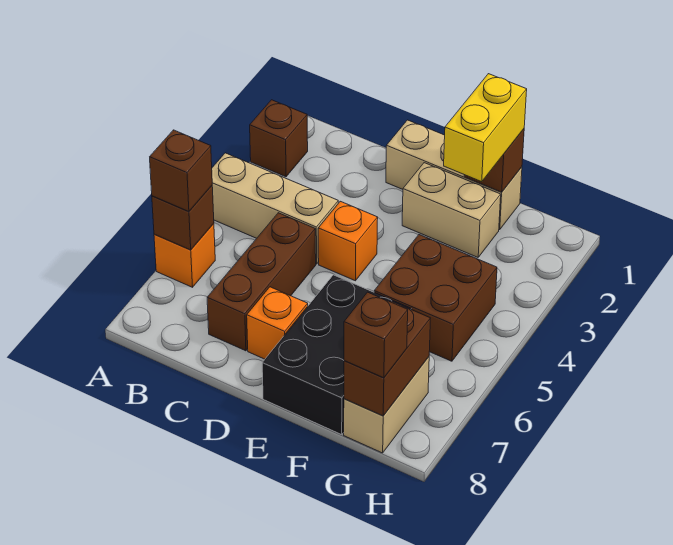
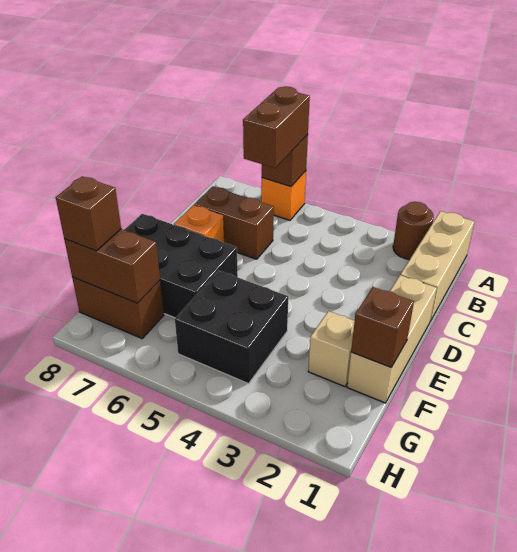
brown brick A2 level 1 -> brown round brick A2 level 1
tan brick A4:C4 level 1 -> tan brick A1:C1 level 1
brown brick A6 level 3 -> brown brick A6:B6 level 3
brown brick C5:C7 level 1 -> brown brick C6:C7 level 1
orange brick D4 level 1 -> none
tan brick E2:F2 level 1 -> tan brick F2 level 1
yellow brick F1:F2 level 3 -> none
brown brick F4:G5 level 1 -> black brick F4:G5 level 1
tan brick G7:G8 level 1 -> brown brick G7:G8 level 1

